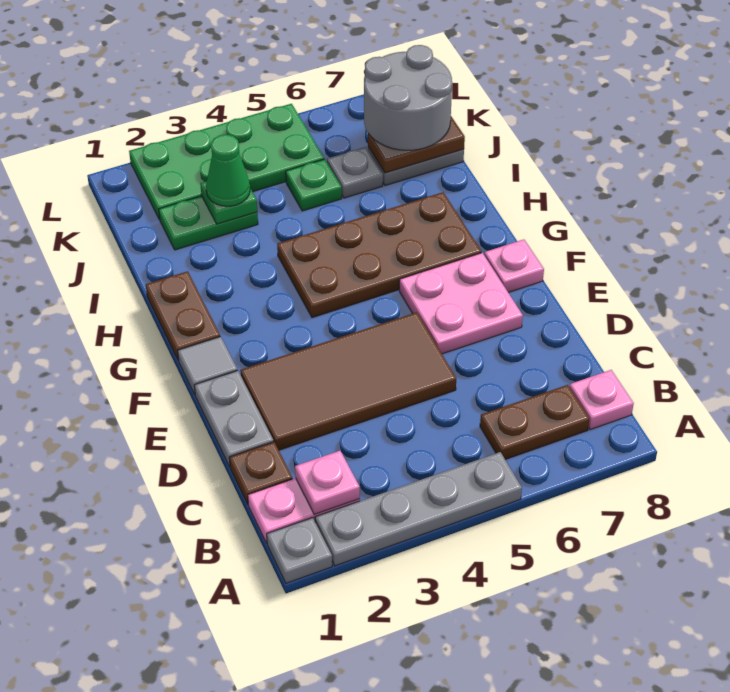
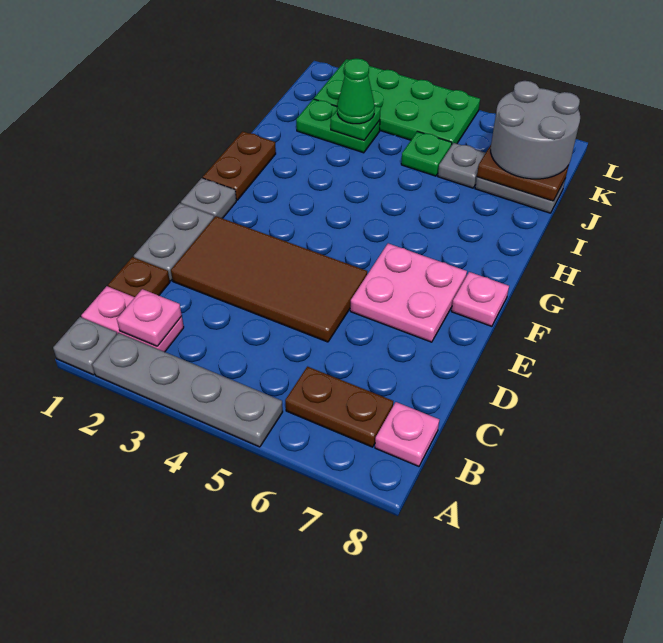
grey tile F1 level 1 -> grey plate F1 level 1
brown plate G4:H7 level 1 -> none

